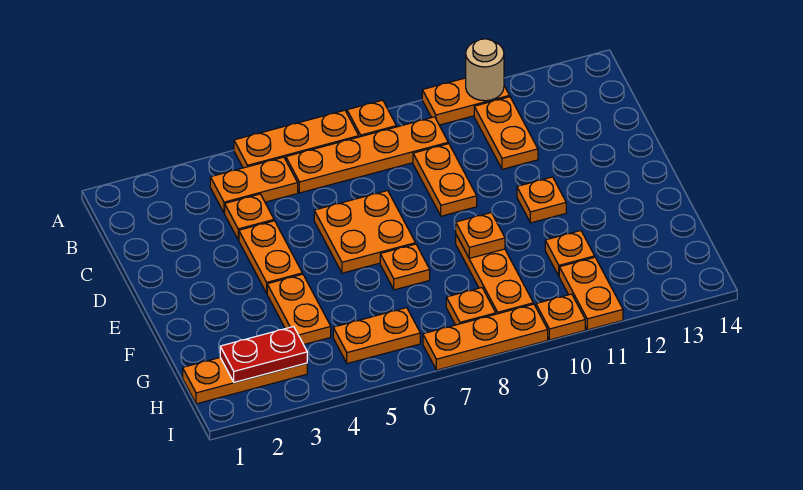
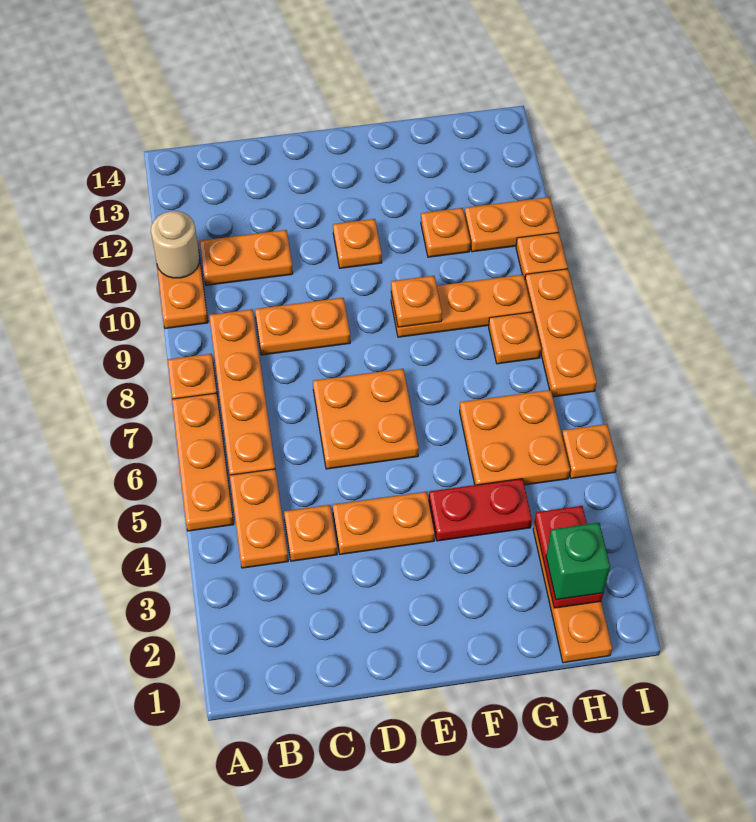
orange plate F4:G4 level 1 -> red plate F4:G4 level 1
orange plate F7 level 1 -> orange plate I5 level 1
none -> green brick H2 level 3
orange plate H5:H6 level 1 -> orange plate G5:H6 level 1

